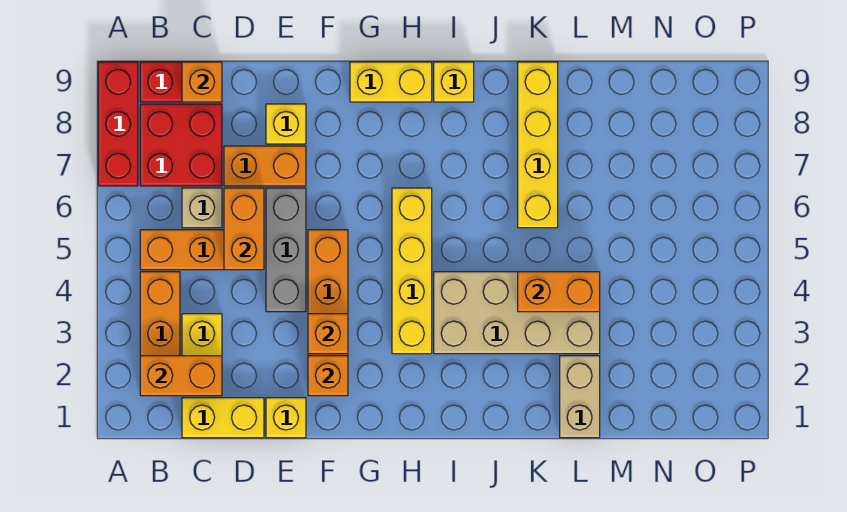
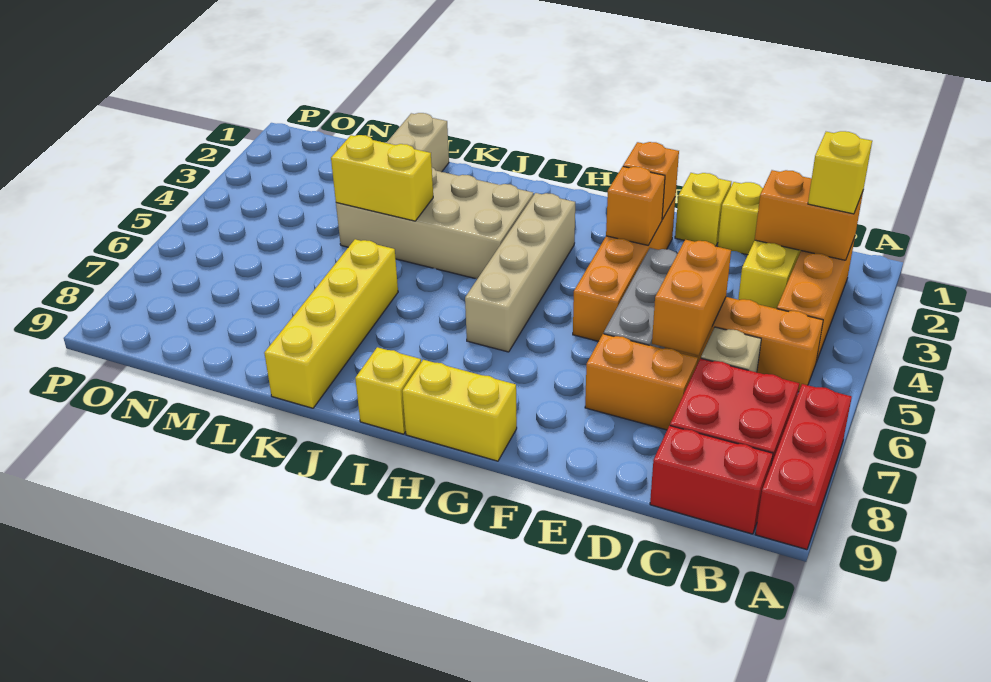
orange brick C9 level 2 -> none
yellow brick E8 level 1 -> yellow brick B2 level 3
yellow brick H3:H6 level 1 -> tan brick H3:H6 level 1
orange brick K4:L4 level 2 -> yellow brick K4:L4 level 2

